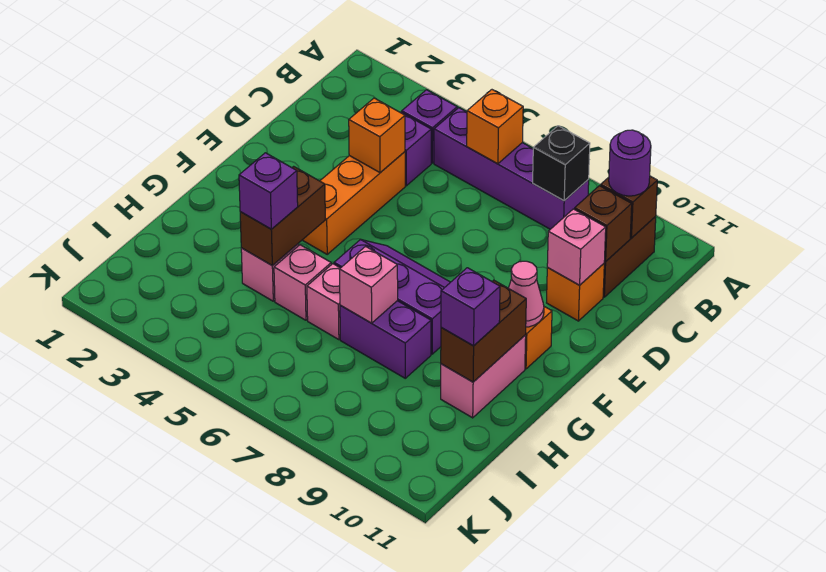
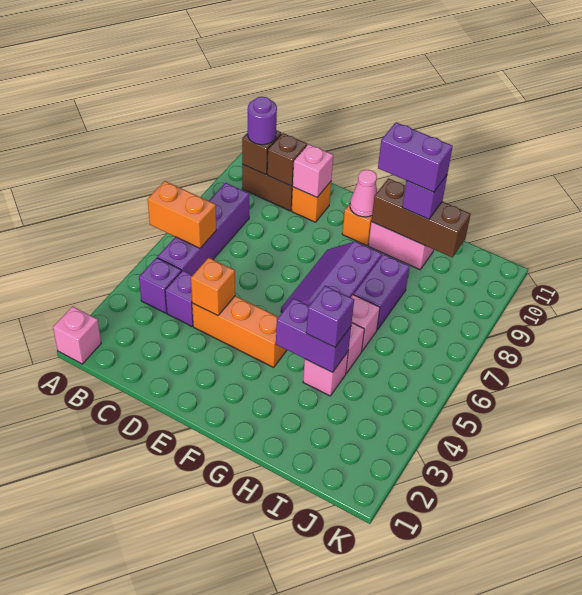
orange brick B6 level 2 -> orange brick A6:B6 level 2
black brick B8 level 2 -> none
brown brick G4:H4 level 2 -> purple brick G4:H4 level 2
brown brick G10:H10 level 2 -> brown brick G10:I10 level 2
none -> purple brick G10:H10 level 4
pink brick H7 level 2 -> pink brick A1 level 1

